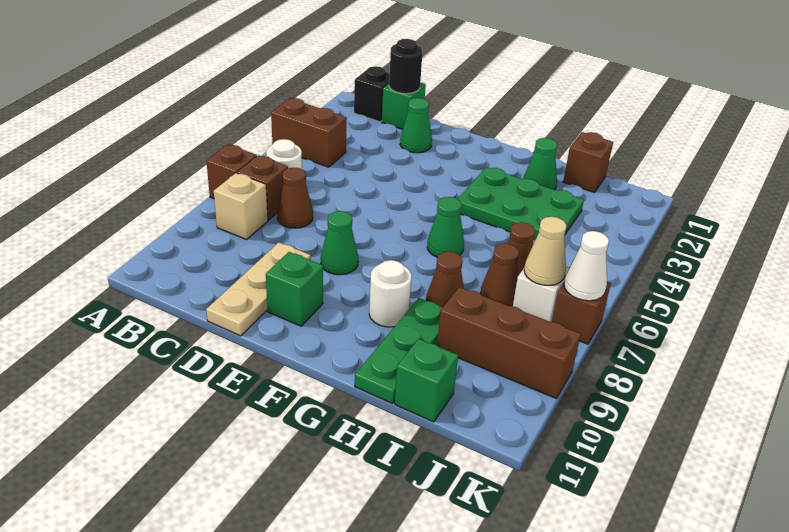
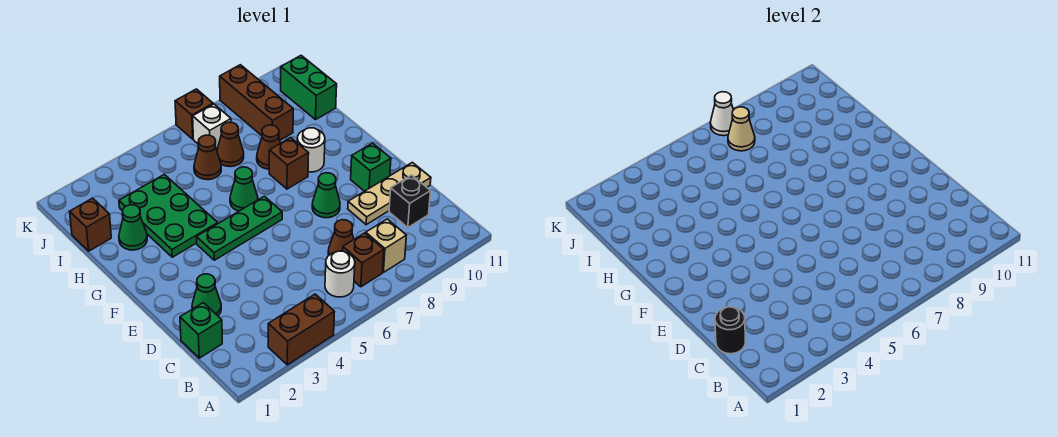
brown brick A4:B4 level 1 -> brown brick A3:A4 level 1
brown brick A7 level 1 -> brown brick G8 level 1
black brick B1 level 1 -> black brick C10 level 1
green plate H9:H11 level 1 -> green plate F4:F6 level 1
green brick I11 level 1 -> green brick I11:J11 level 1

